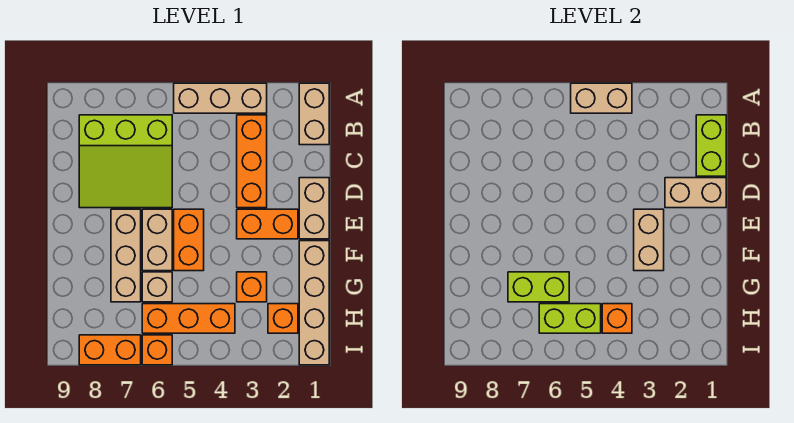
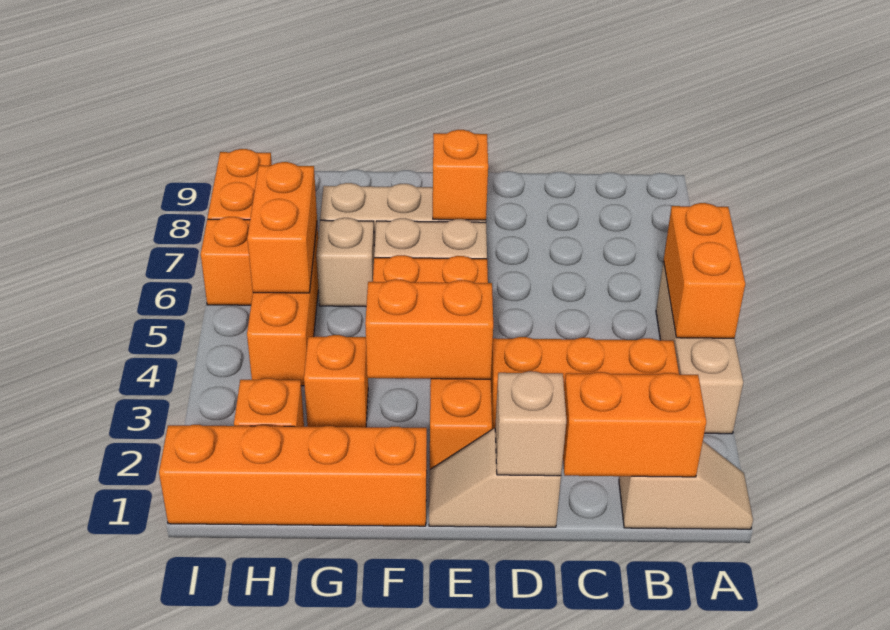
tan brick A1:B1 level 1 -> tan slope A1:B1 level 1 top B
tan brick A4:A5 level 2 -> orange brick A4:A5 level 2
lime brick B1:C1 level 2 -> orange brick B1:C1 level 2
lime slope B6:D8 level 1 top B -> none
tan brick D1:E1 level 1 -> tan slope D1:E1 level 1 top D
tan brick D1:D2 level 2 -> tan brick D1 level 2
tan brick E3:F3 level 2 -> orange brick E3:F3 level 2
tan brick F1:I1 level 1 -> orange brick F1:I1 level 1
lime brick G6:G7 level 2 -> none
orange brick H4 level 2 -> orange brick E7 level 2
lime brick H5:H6 level 2 -> orange brick H5:H6 level 2

